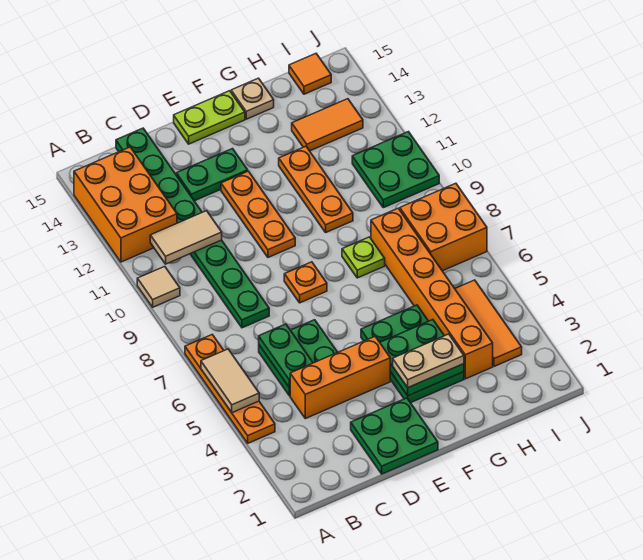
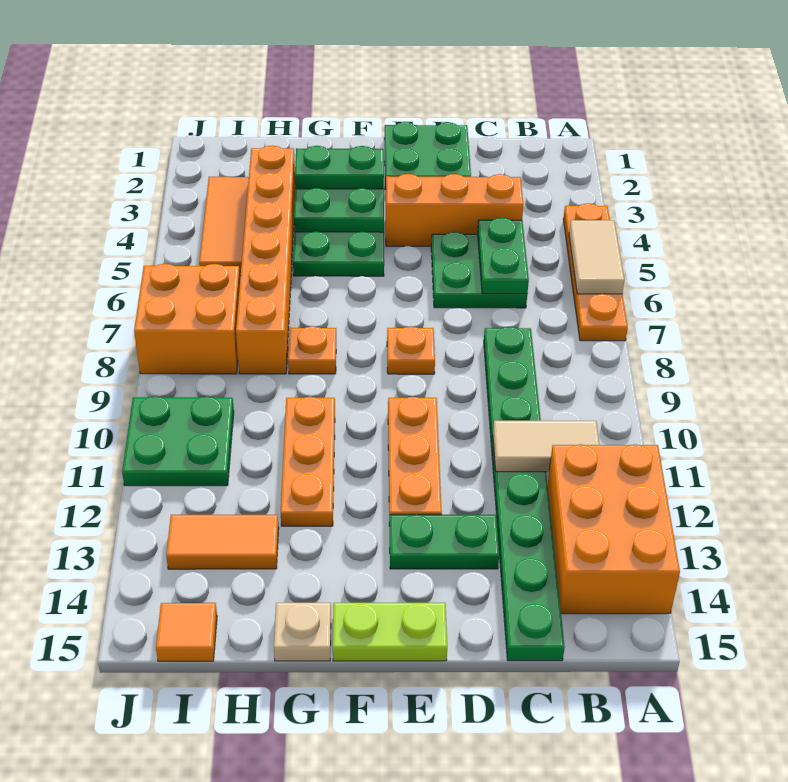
tan tile A10 level 1 -> none
tan plate F3:G3 level 3 -> green plate F3:G3 level 3
lime plate G8 level 1 -> orange plate G8 level 1

